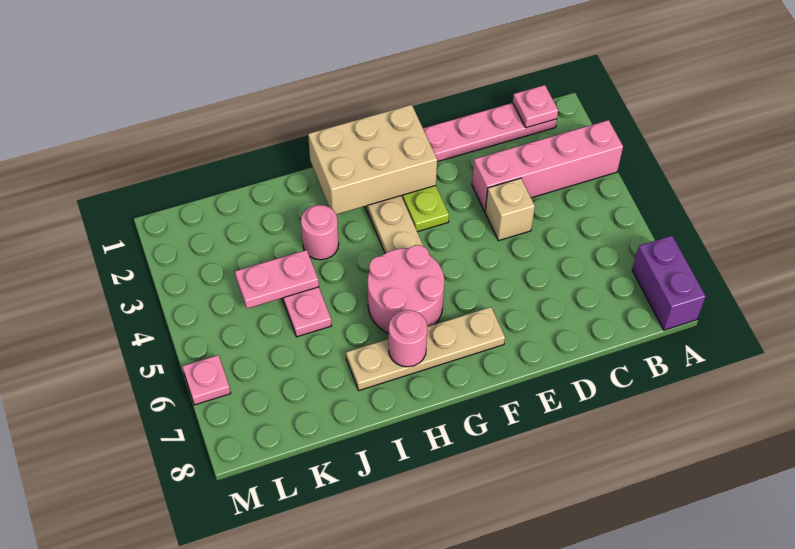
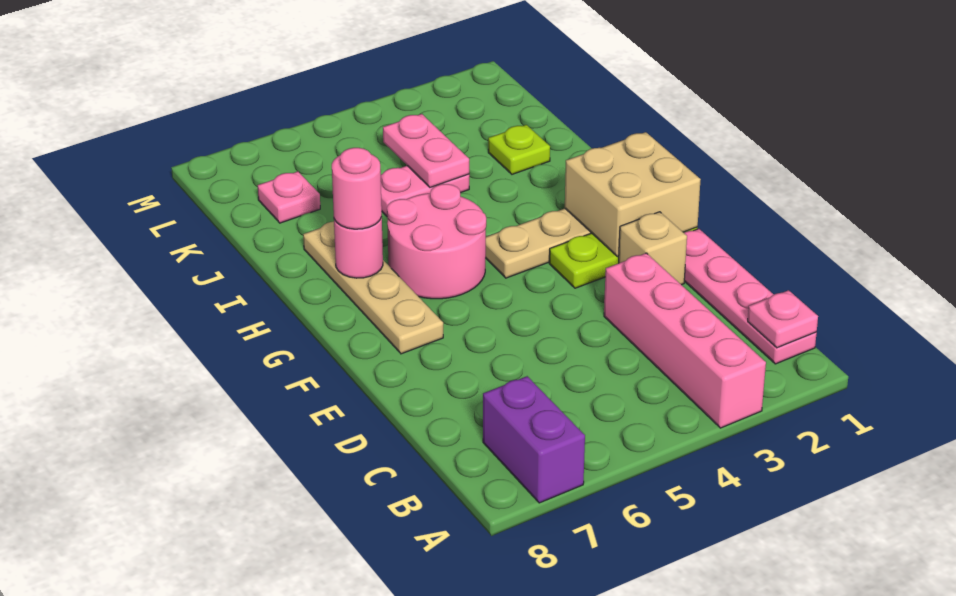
purple brick A7:A8 level 1 -> purple brick A7:B7 level 1
tan brick D4 level 1 -> tan brick E2 level 1
tan brick F1:H2 level 2 -> tan brick F1:G2 level 2
pink round brick I3 level 1 -> pink round brick H7 level 3
none -> lime plate J2 level 1
pink plate M6 level 1 -> pink plate K7 level 1

